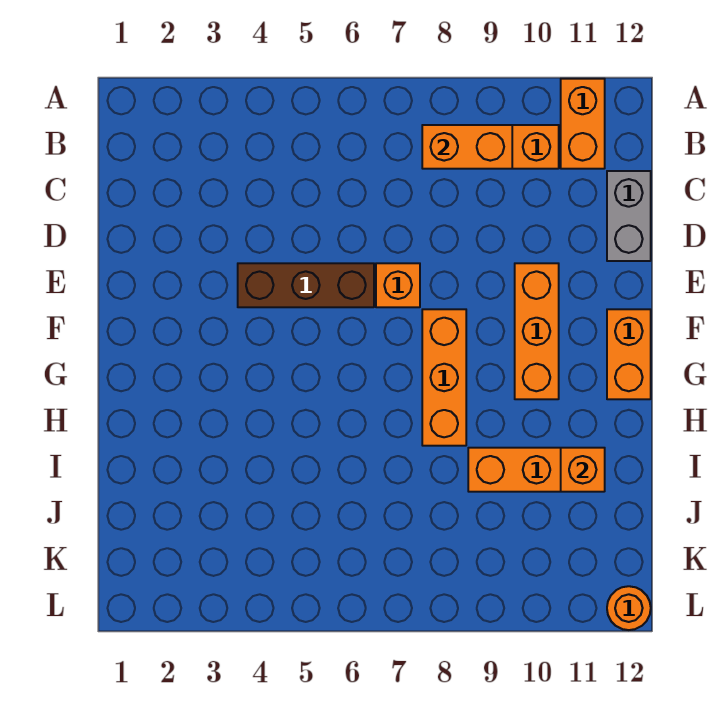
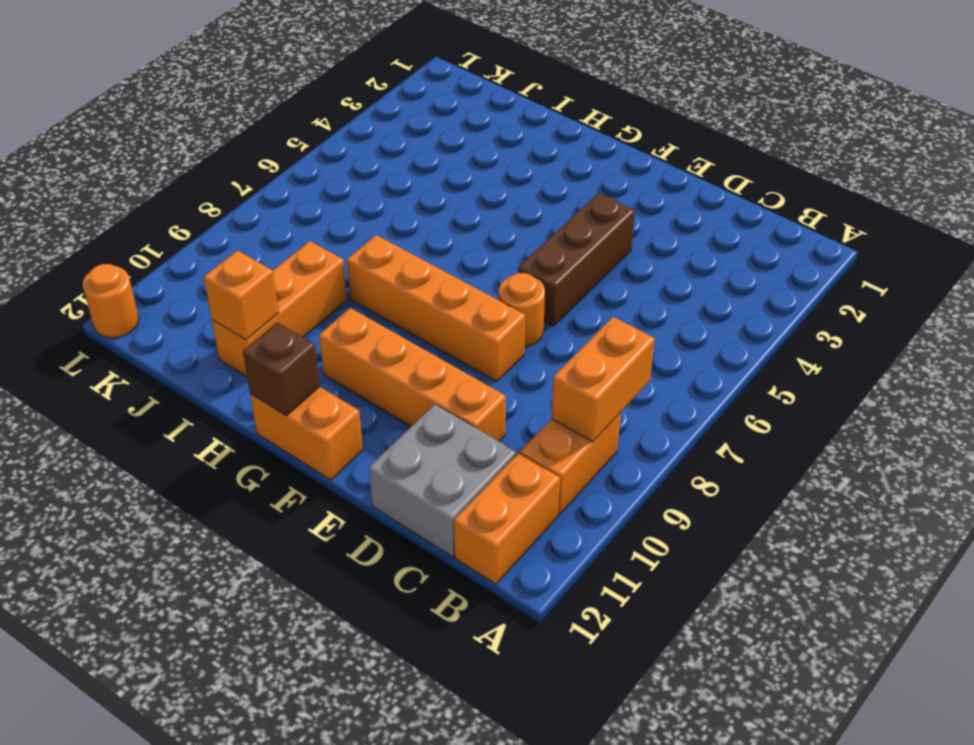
orange brick A11:B11 level 1 -> orange brick B11:B12 level 1
grey brick C12:D12 level 1 -> grey brick C11:D12 level 1
orange brick E7 level 1 -> orange round brick E7 level 1
orange brick E10:G10 level 1 -> orange brick D10:G10 level 1
orange brick F8:H8 level 1 -> orange brick E8:H8 level 1
none -> brown brick G12 level 2

